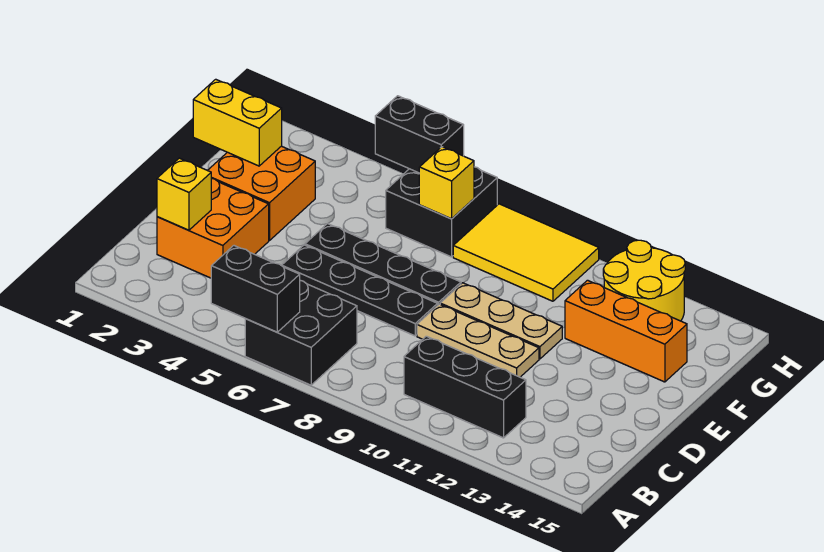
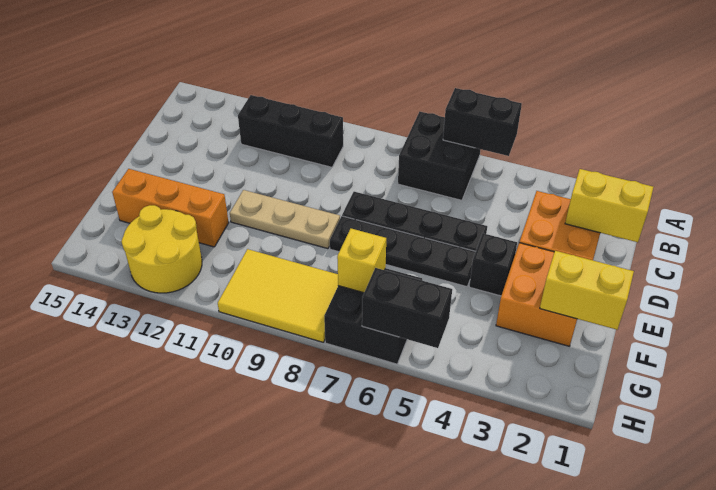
yellow brick C2 level 2 -> yellow brick C1:C2 level 2
tan plate D9:D11 level 1 -> none
none -> black brick E4 level 1

